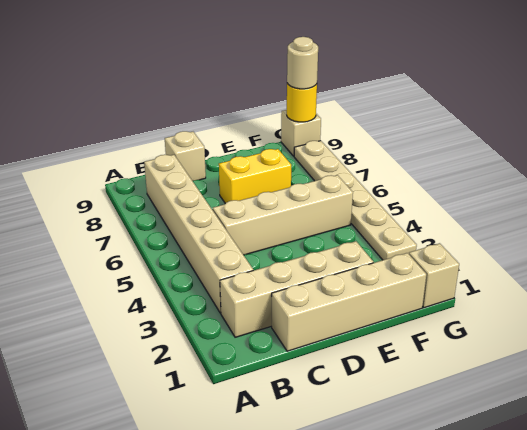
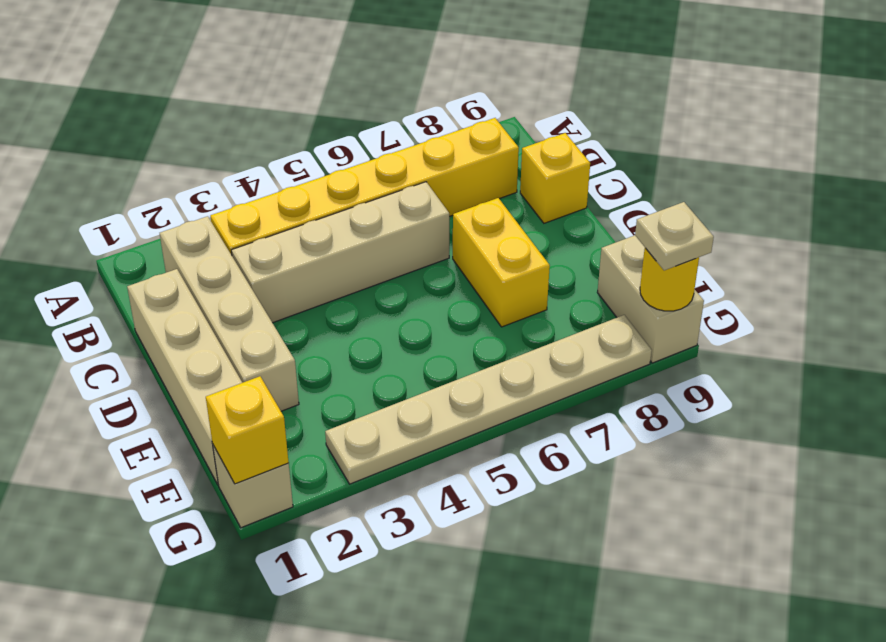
tan brick B3:B8 level 1 -> yellow brick B3:B8 level 1
tan brick C5:F5 level 1 -> tan brick C3:C6 level 1
tan brick C9 level 1 -> yellow brick C9 level 1
none -> yellow brick G1 level 2
tan brick G9 level 1 -> tan brick F9:G9 level 1
tan round brick G9 level 3 -> tan plate G9 level 3

